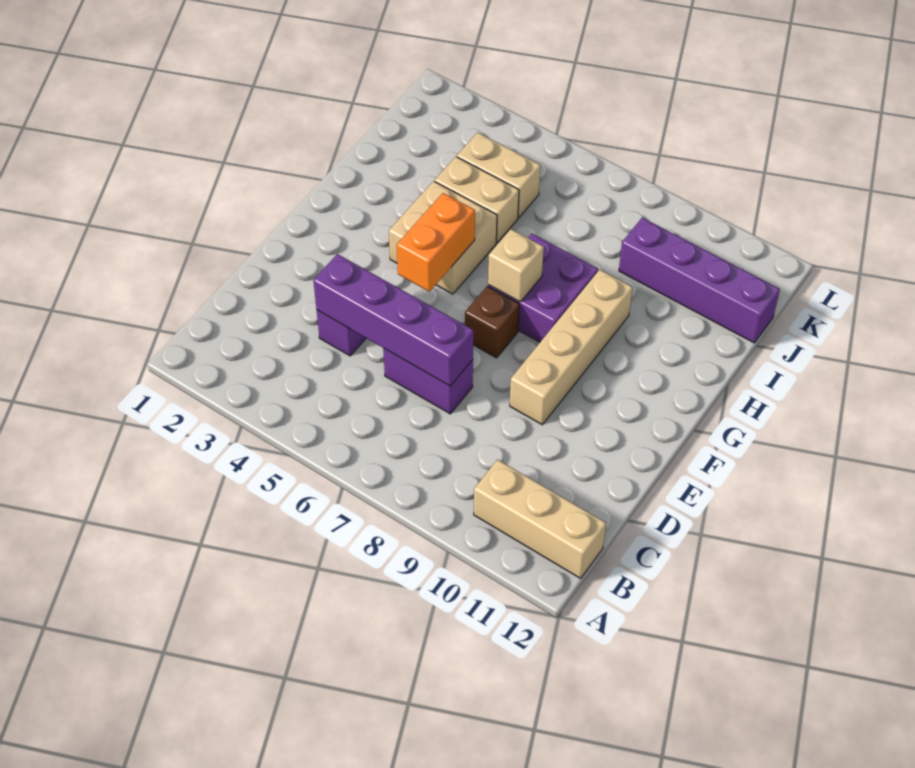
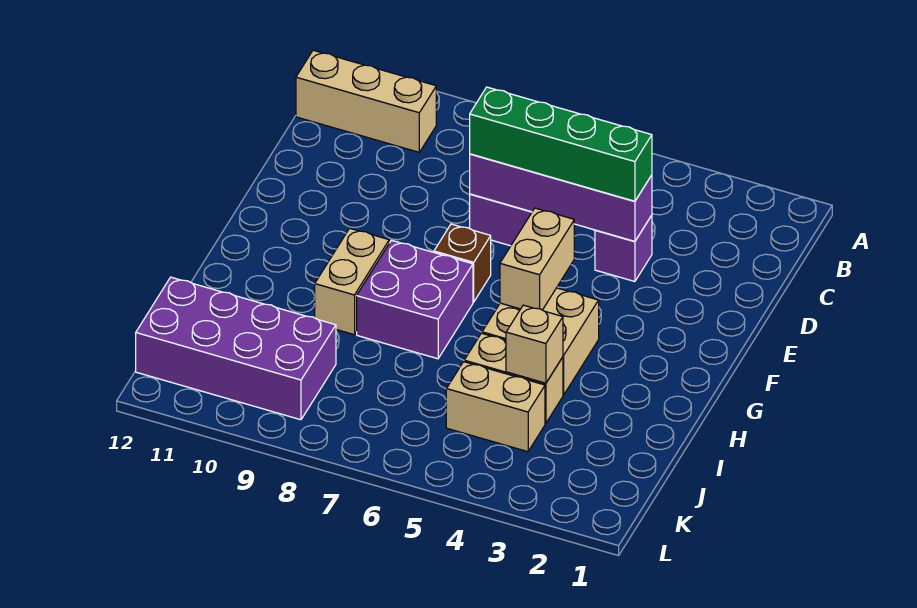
none -> green brick D4:D7 level 3
tan brick E9:H9 level 1 -> tan brick G9:H9 level 1
orange brick F5:G5 level 2 -> tan brick F5:G5 level 2
tan brick G7 level 2 -> tan brick I4 level 2
purple brick J9:J12 level 1 -> purple brick J9:K12 level 1

